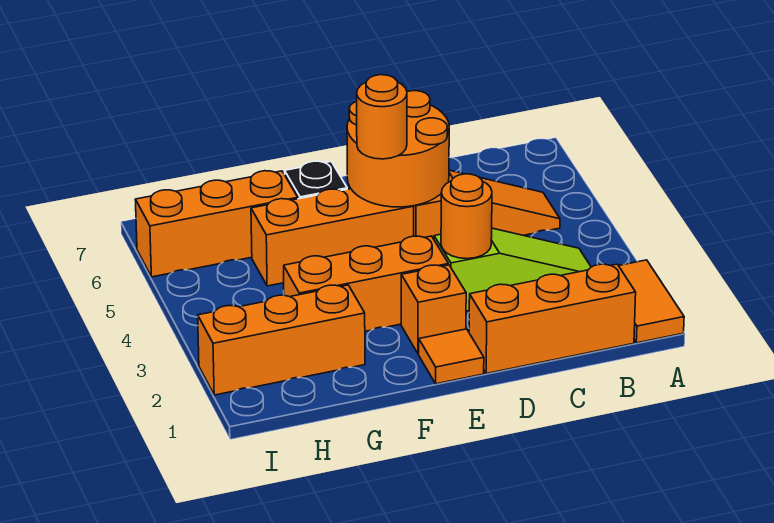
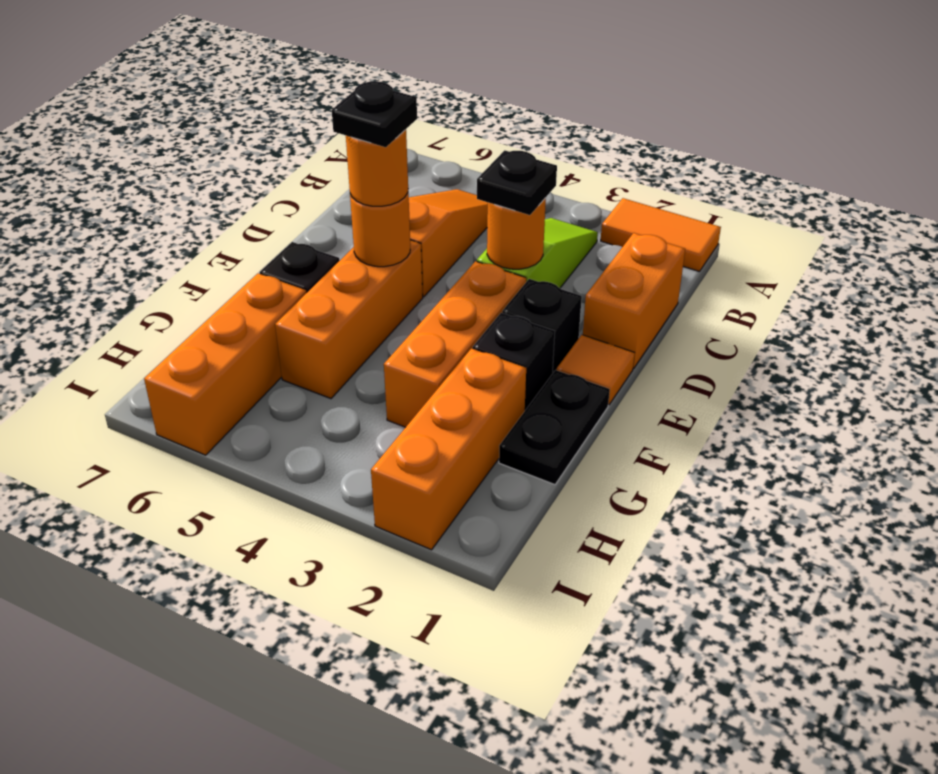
orange brick B1:D1 level 1 -> orange brick C1:D1 level 1
none -> black plate D3 level 3
orange round brick D5:E6 level 2 -> orange round brick E5 level 2
orange brick E2 level 1 -> black brick E2 level 1
none -> black plate E5 level 4
none -> black plate F1:G1 level 1
none -> black brick F2 level 1

